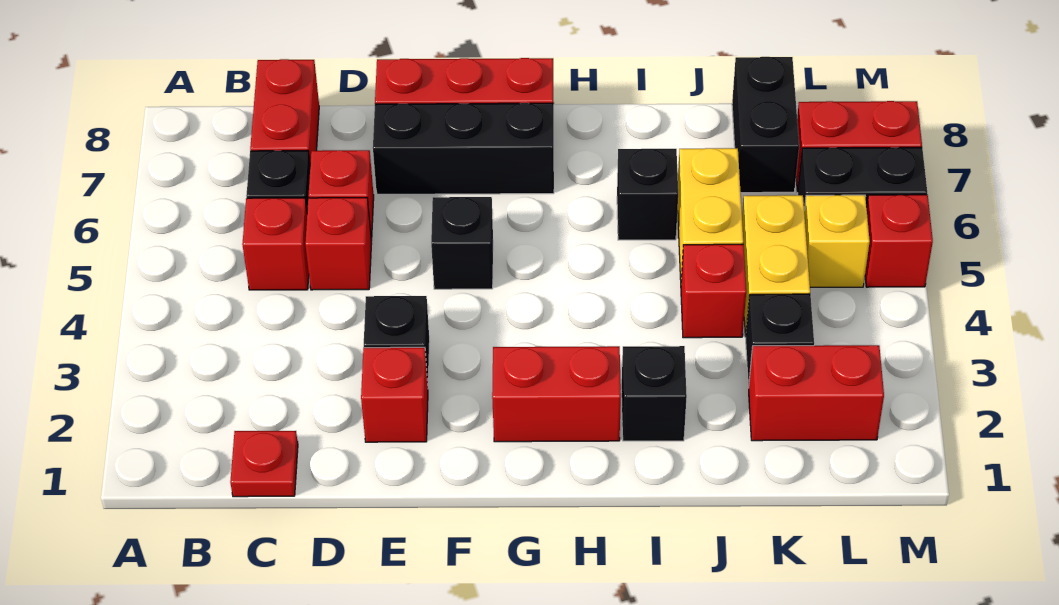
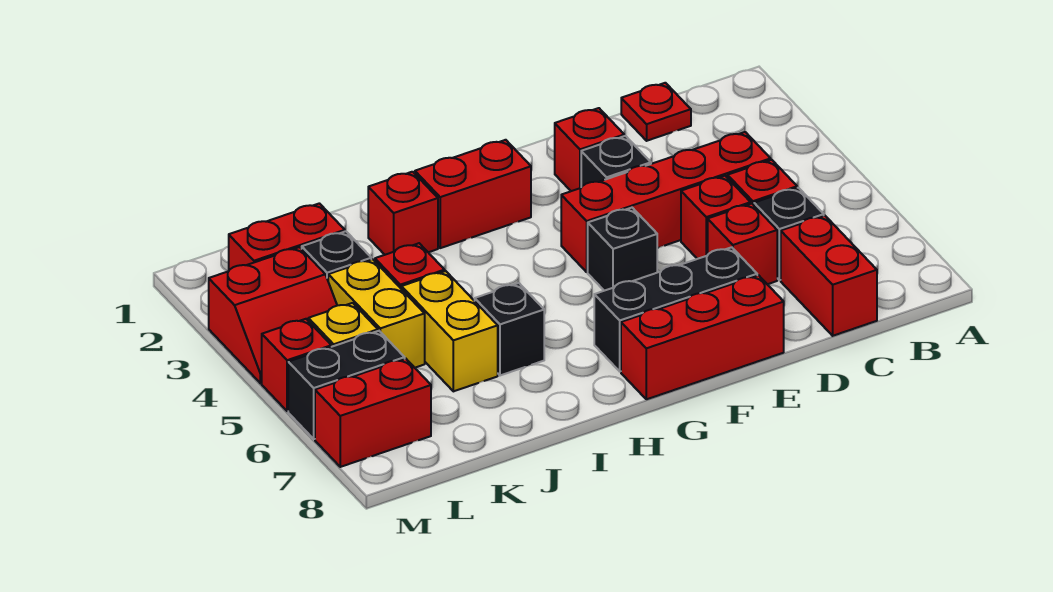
none -> red brick C4:F4 level 1
black brick I2 level 1 -> red brick I2 level 1
black brick K7:K8 level 1 -> none
none -> red slope L3:M4 level 1 top 3

